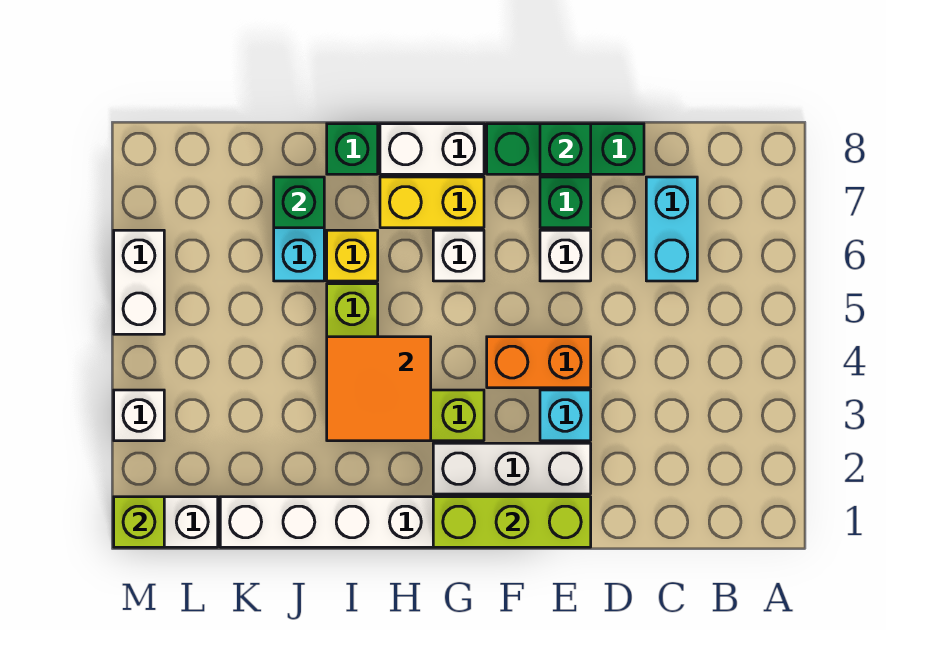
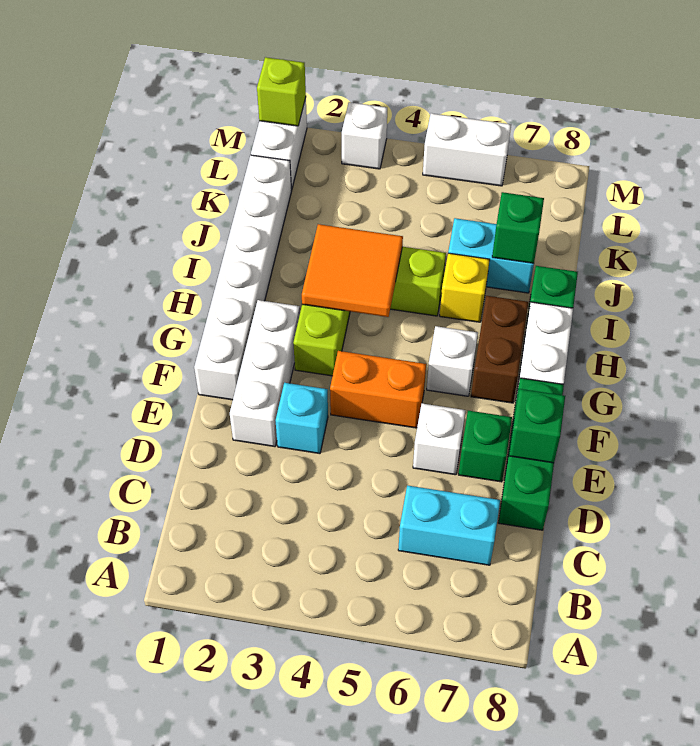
lime brick E1:G1 level 2 -> none
orange brick E4:F4 level 1 -> orange brick F4:F5 level 1
yellow brick G7:H7 level 1 -> brown brick G7:H7 level 1

